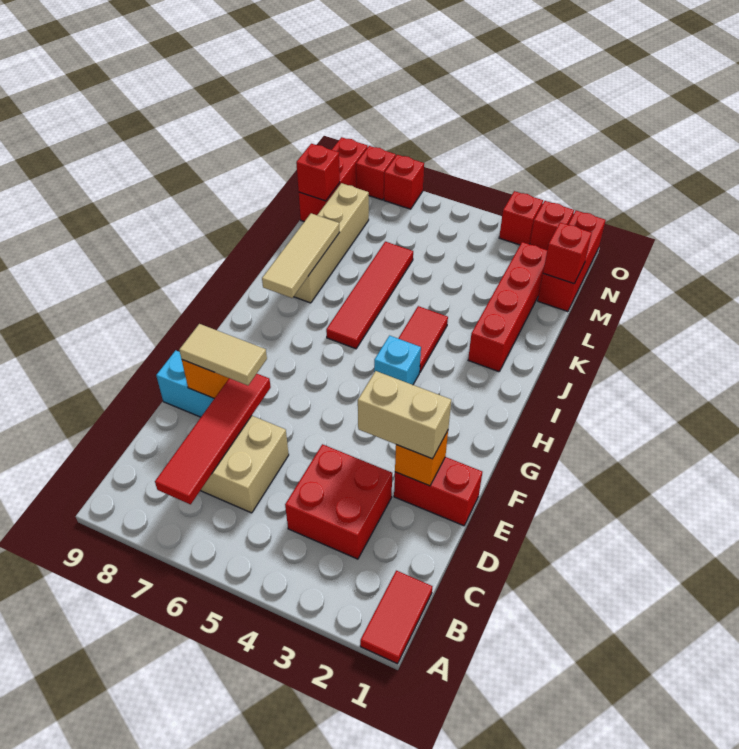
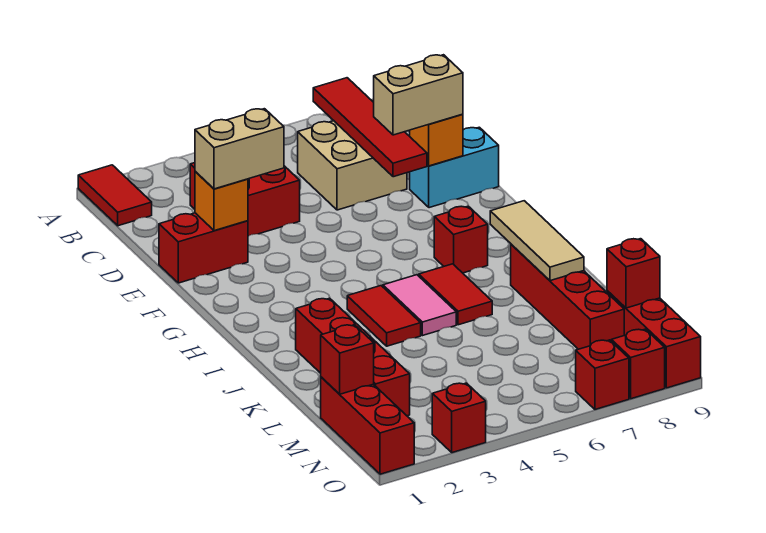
tan tile E7:E8 level 3 -> tan brick E7:E8 level 3
cyan brick H4 level 1 -> none
none -> pink tile I5:J5 level 1
red tile I6:L6 level 1 -> red tile I6:J6 level 1
tan brick J8:M8 level 1 -> red brick J8:M8 level 1
red brick O2 level 1 -> red brick H7 level 1

